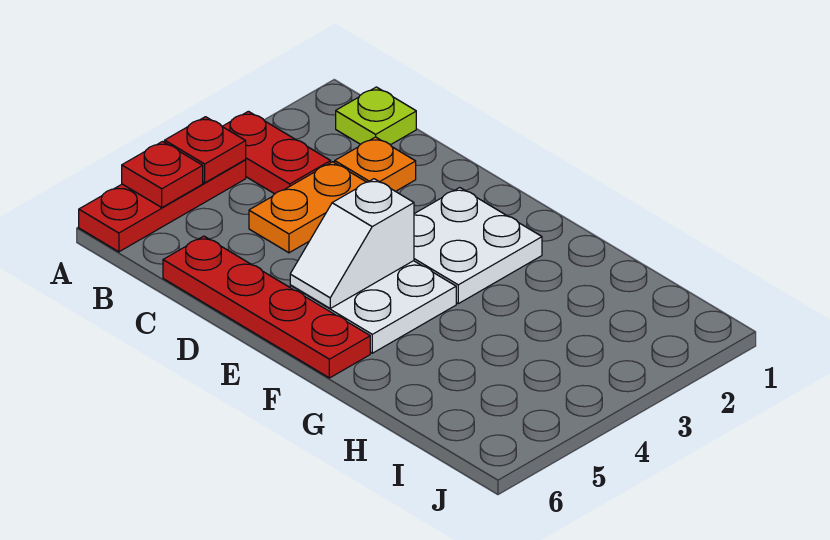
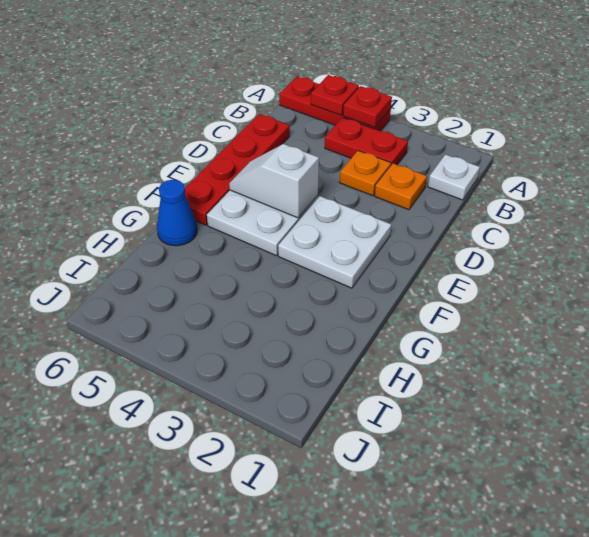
red plate A3:B3 level 1 -> red plate B3:B4 level 1
lime plate B1 level 1 -> white plate B1 level 1
orange plate C3:C4 level 1 -> orange plate C3 level 1
none -> blue cone G6 level 1

